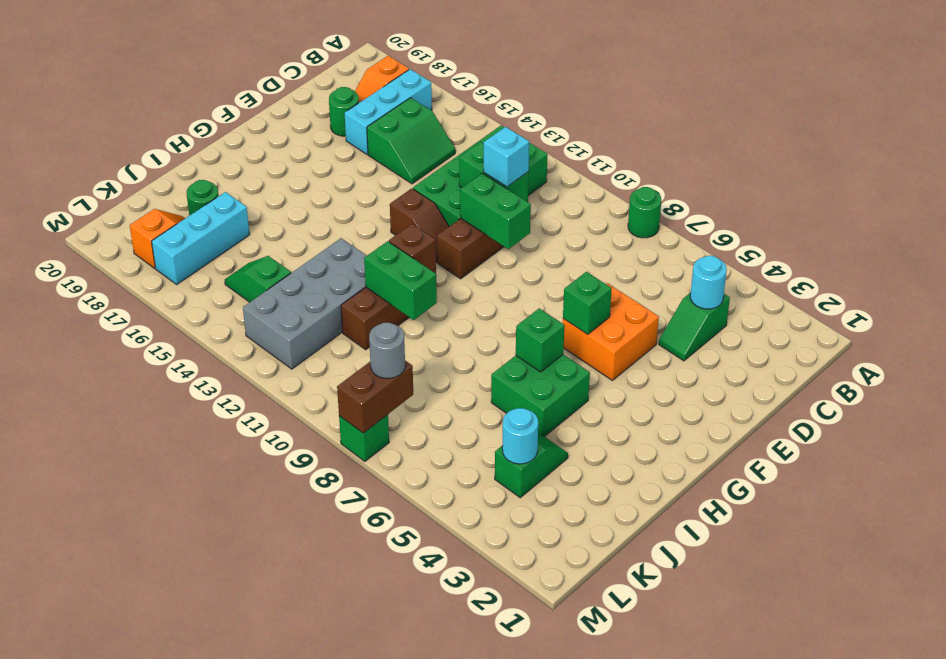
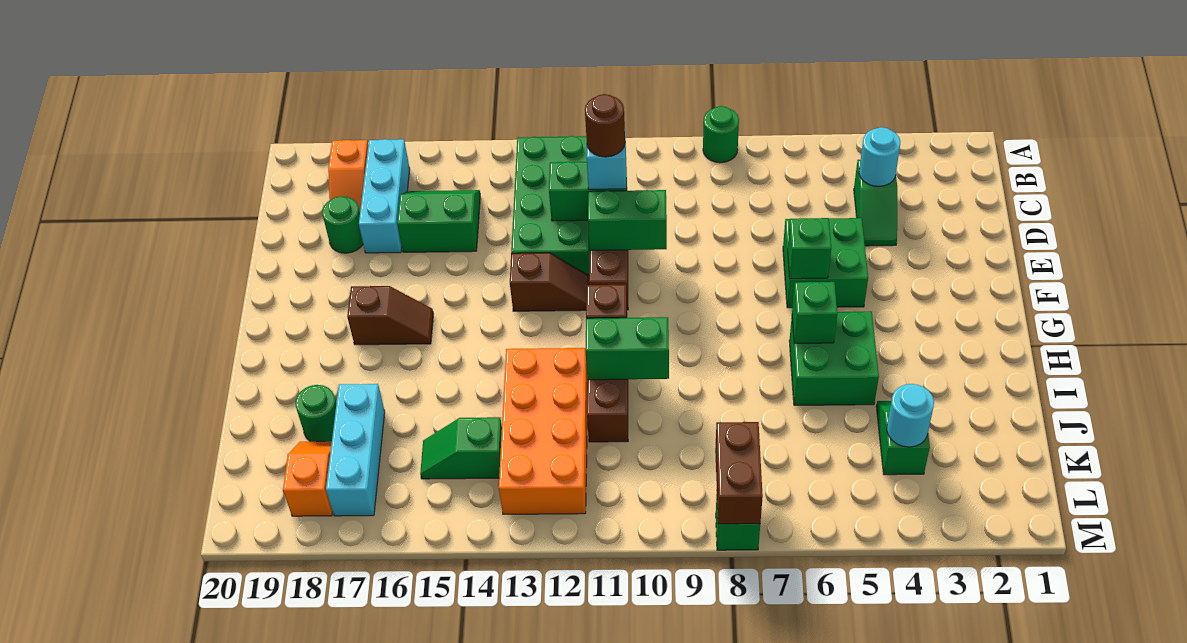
green slope C15:D16 level 1 top 16 -> green slope C15:D16 level 1 top D
none -> brown round brick D11 level 4
orange brick E5:F6 level 1 -> green brick E5:F6 level 1
none -> brown slope G16:G17 level 1 top 17
grey brick I12:L13 level 1 -> orange brick I12:L13 level 1
grey round brick L8 level 3 -> none

